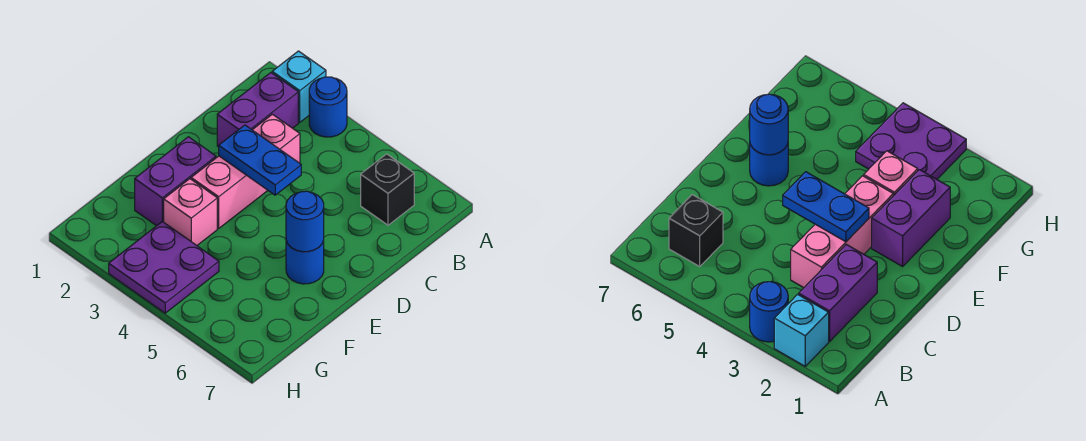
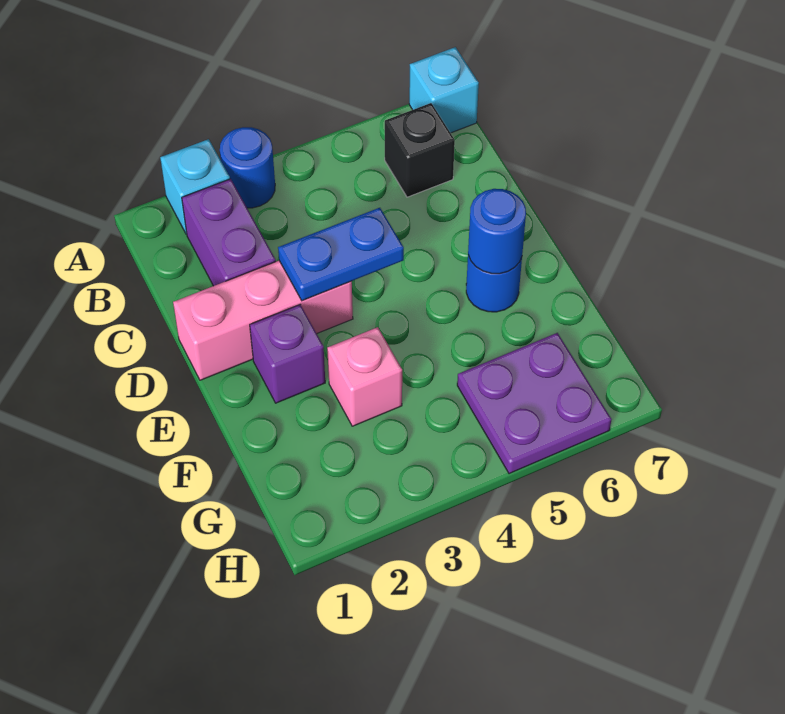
none -> cyan brick A7 level 1
pink brick C3:E3 level 1 -> pink brick D1:D3 level 1
purple brick E2:F2 level 1 -> purple brick E2 level 1
purple plate G3:H4 level 1 -> purple plate G5:H6 level 1

